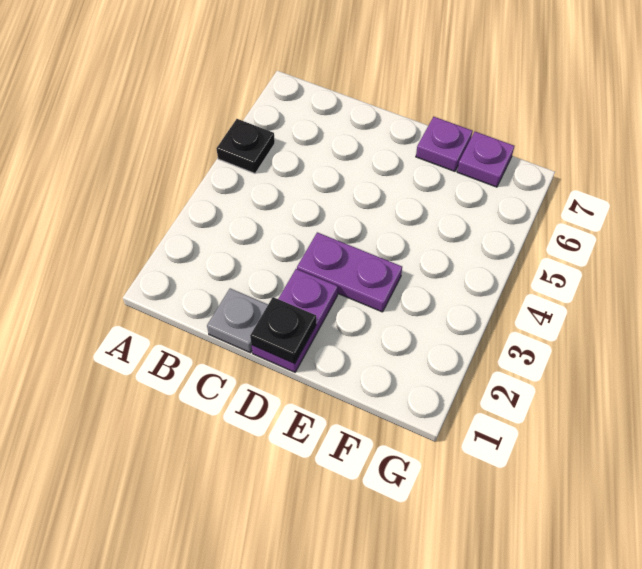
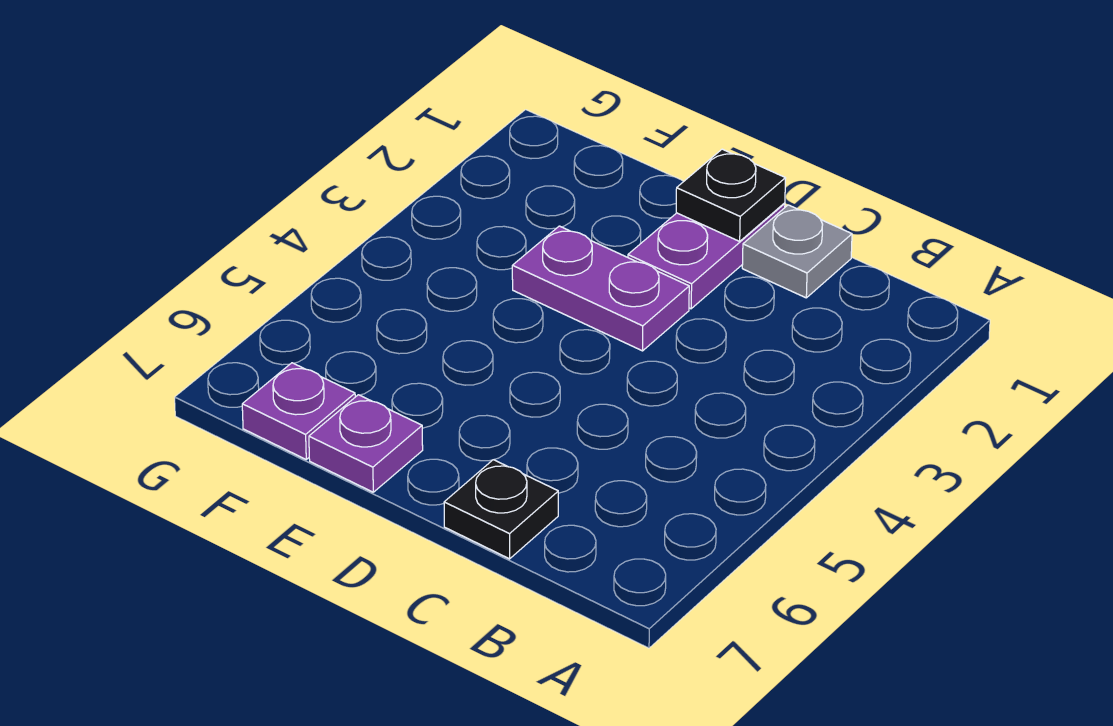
black plate A5 level 1 -> black plate C7 level 1

